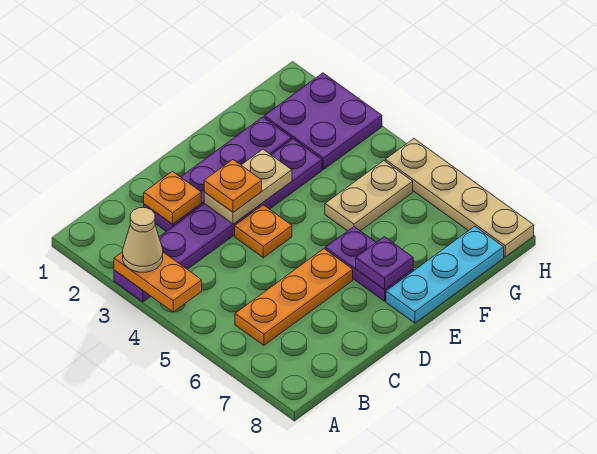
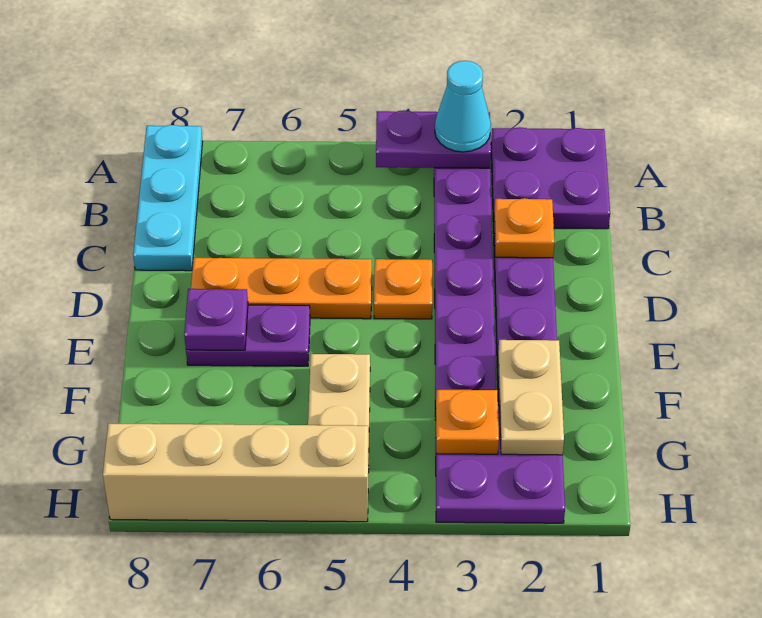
none -> purple plate A1:B2 level 1
orange plate A3:A4 level 2 -> purple plate A3:A4 level 2
tan cone A3 level 3 -> cyan cone A3 level 3
orange plate B6:D6 level 1 -> orange plate D5:D7 level 1
tan plate D3:E3 level 2 -> tan plate F2:G2 level 2
orange plate D3 level 3 -> orange plate G3 level 2
cyan plate E8:G8 level 1 -> cyan plate A8:C8 level 1
tan plate H5:H8 level 1 -> tan brick H5:H8 level 1

